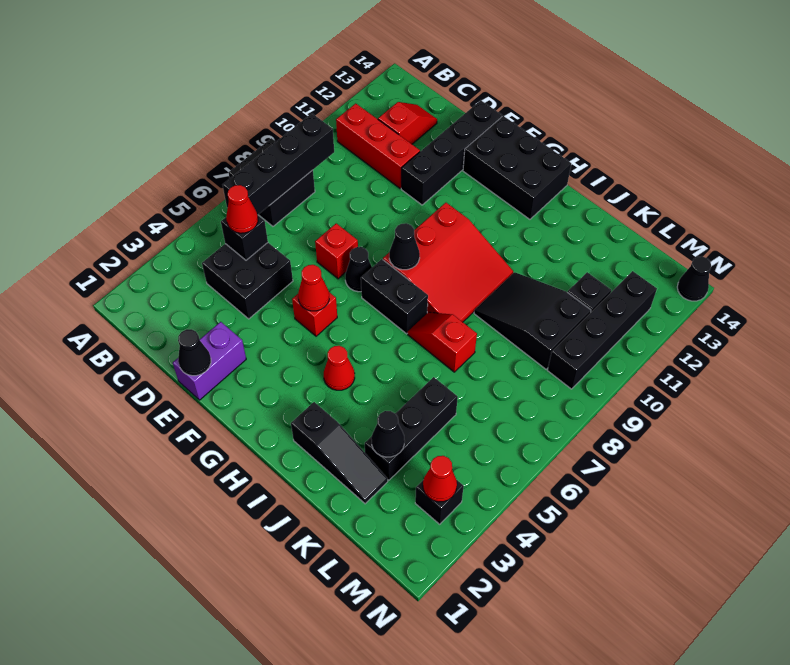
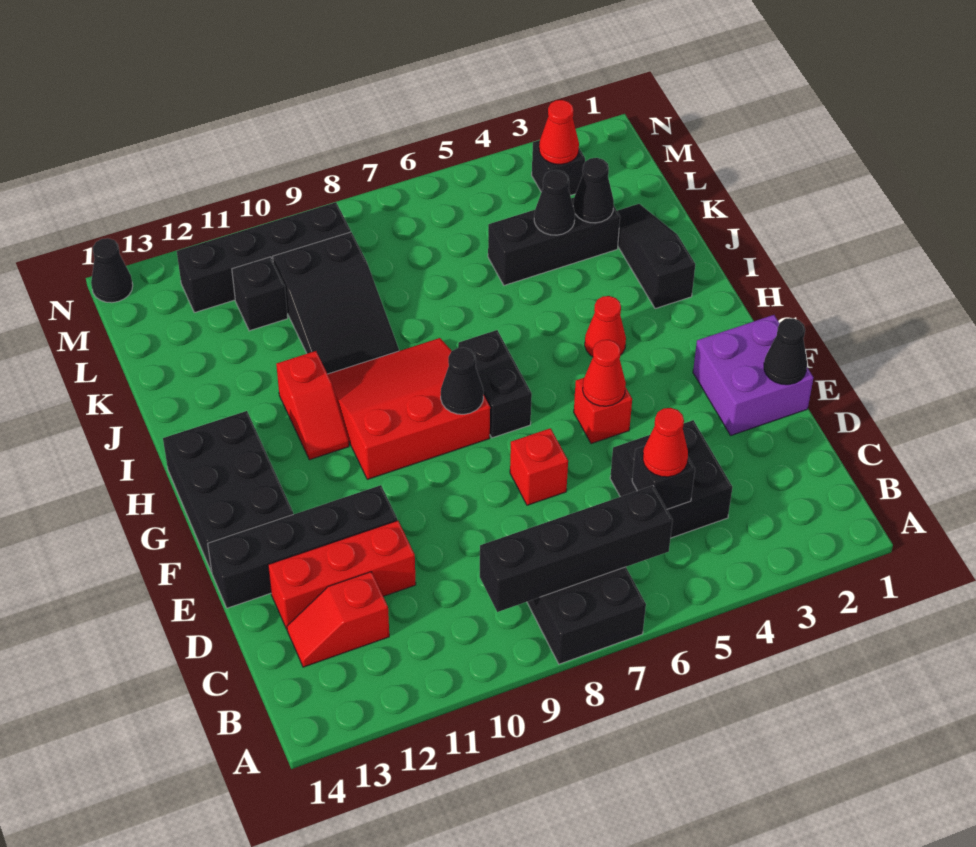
red brick B11:D11 level 1 -> red brick D11:D13 level 1
purple brick E1:E2 level 1 -> purple brick E1:F2 level 1
black cone F7 level 1 -> black cone K4 level 2
red slope I7:J7 level 1 top J -> red slope H11:I11 level 1 top I

